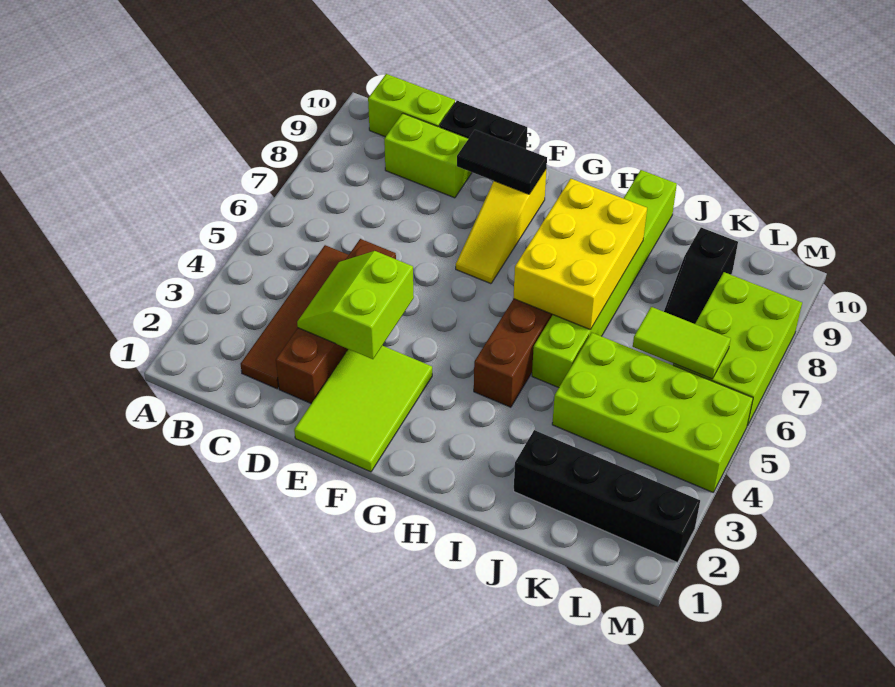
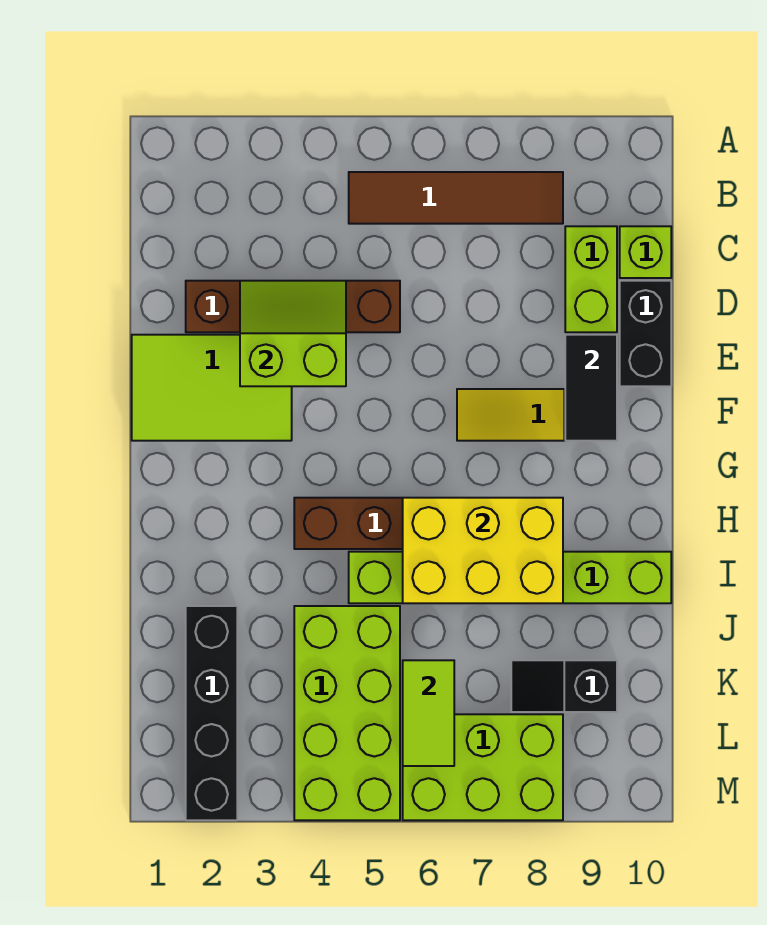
lime brick B10:C10 level 1 -> lime brick C10 level 1
brown tile C2:C5 level 1 -> brown tile B5:B8 level 1

